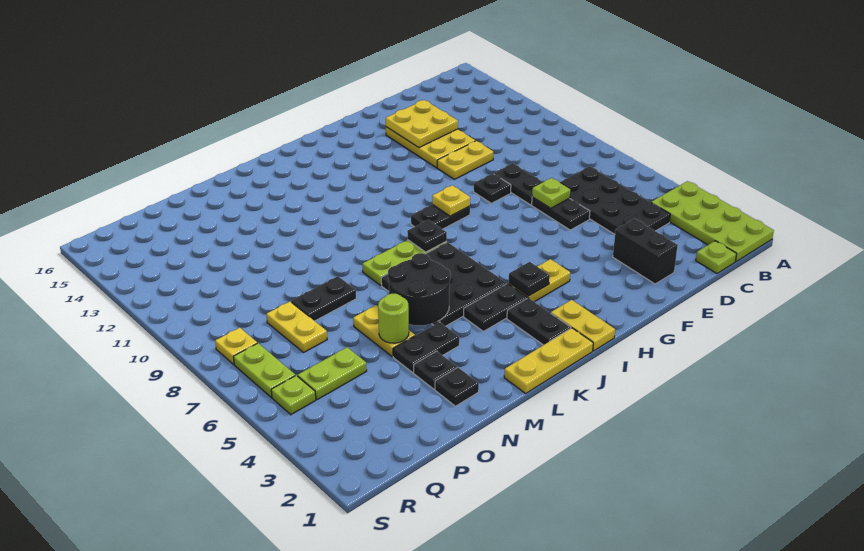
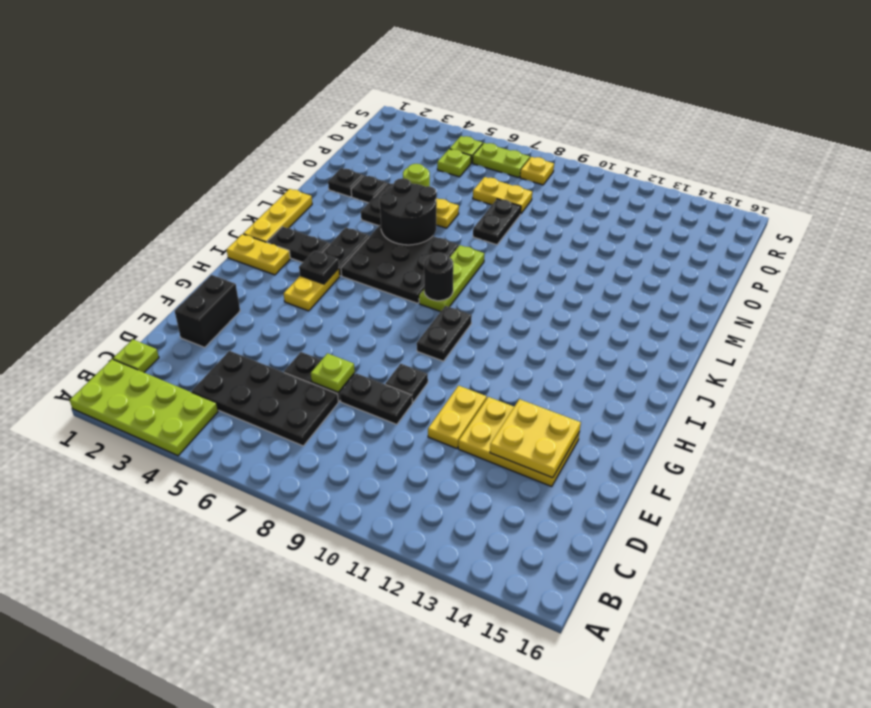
black brick E2:E3 level 1 -> black brick E2:F2 level 1
yellow plate H9 level 2 -> none
black plate J8 level 2 -> black round brick J8 level 2
lime plate P5:Q5 level 1 -> lime plate Q5 level 1

